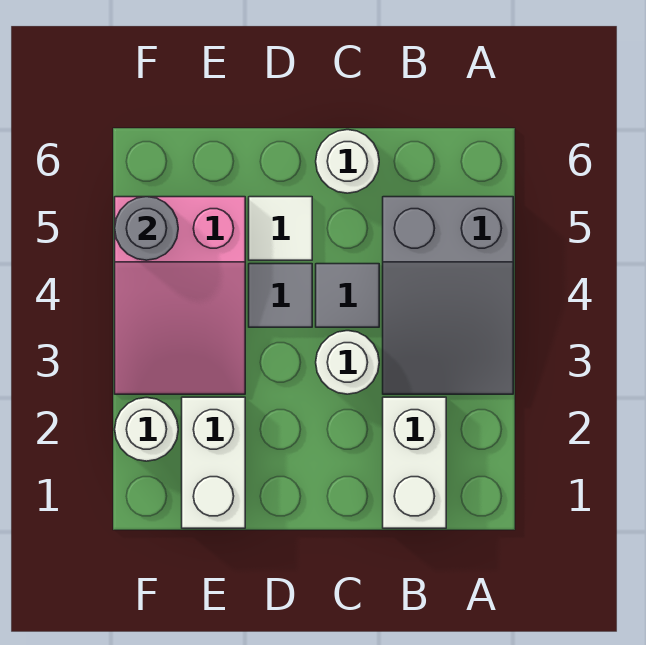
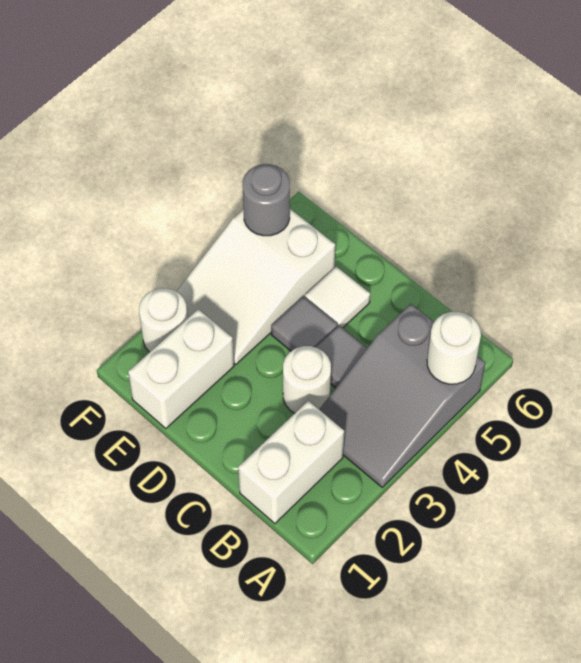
white round brick C6 level 1 -> white round brick A5 level 2
pink slope E3:F5 level 1 top 5 -> white slope E3:F5 level 1 top 5

